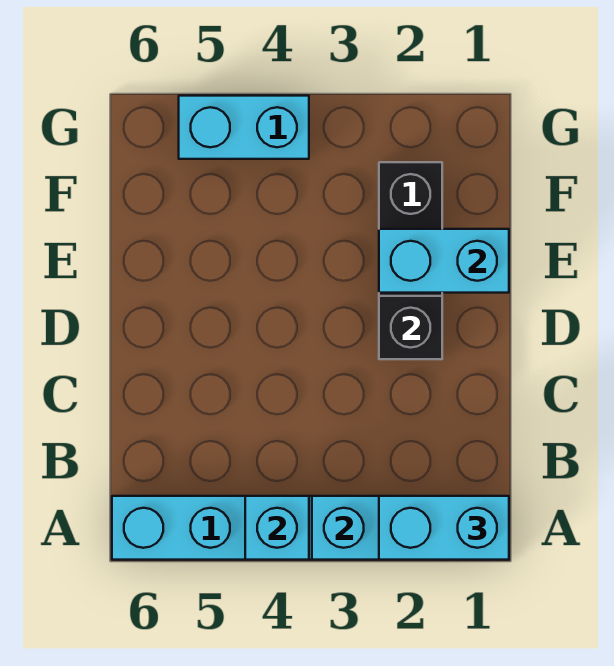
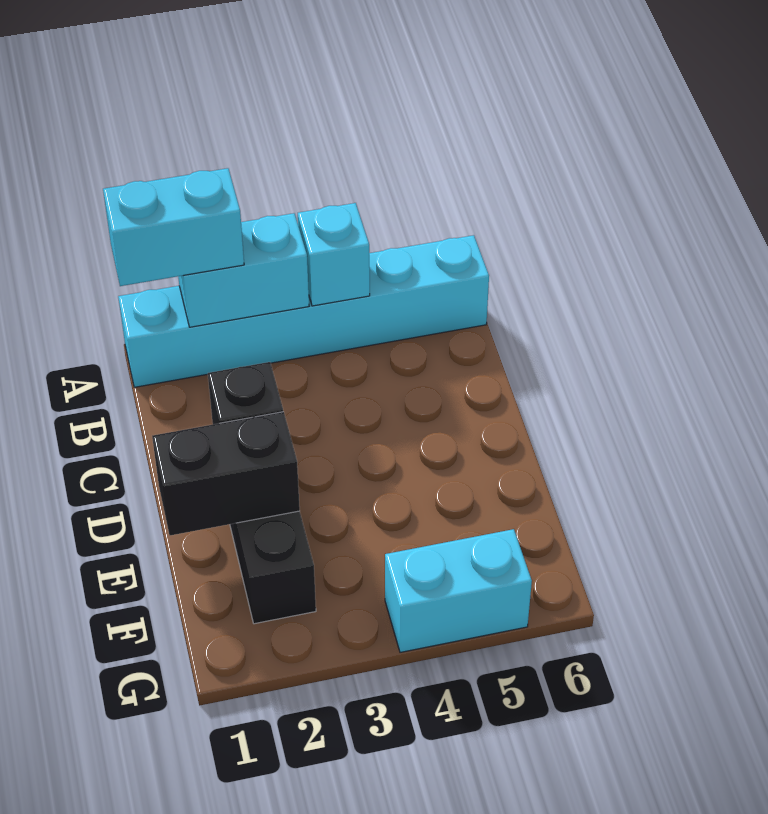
cyan brick E1:E2 level 2 -> black brick E1:E2 level 2

